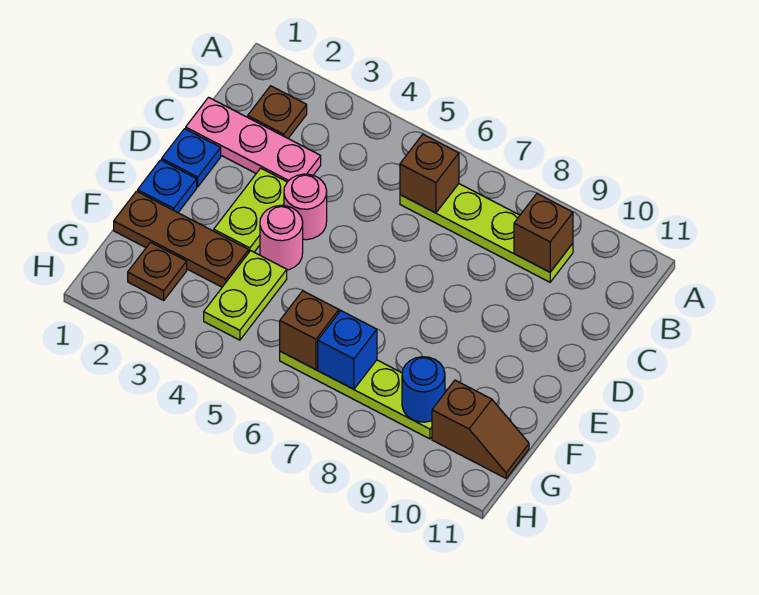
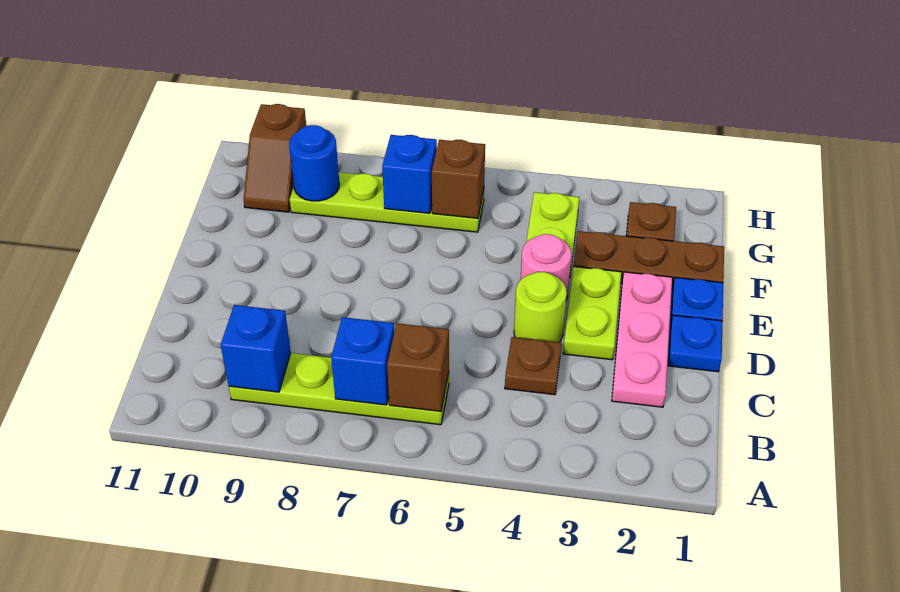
brown plate B2 level 1 -> brown plate C4 level 1
none -> blue brick B7 level 2
brown brick B9 level 2 -> blue brick B9 level 2
pink plate C1:C3 level 1 -> pink plate C2:E2 level 1
pink round brick D4 level 1 -> lime round brick D4 level 1
brown slope G10:G11 level 1 top 10 -> brown slope G10:H10 level 1 top H

